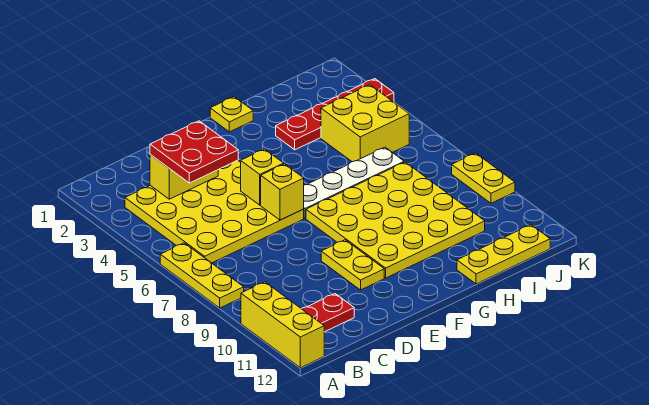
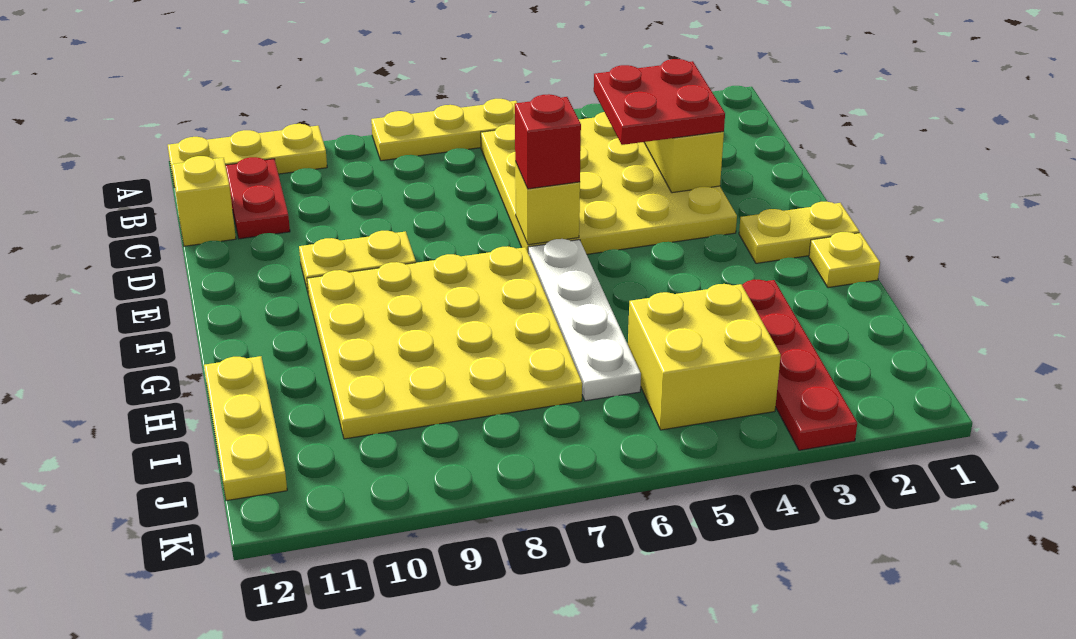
yellow brick A10:A12 level 1 -> yellow plate A10:A12 level 1
yellow brick E5 level 2 -> yellow brick C12 level 1
none -> red brick E6 level 3
yellow plate K8:K9 level 1 -> yellow plate F1:F2 level 1

